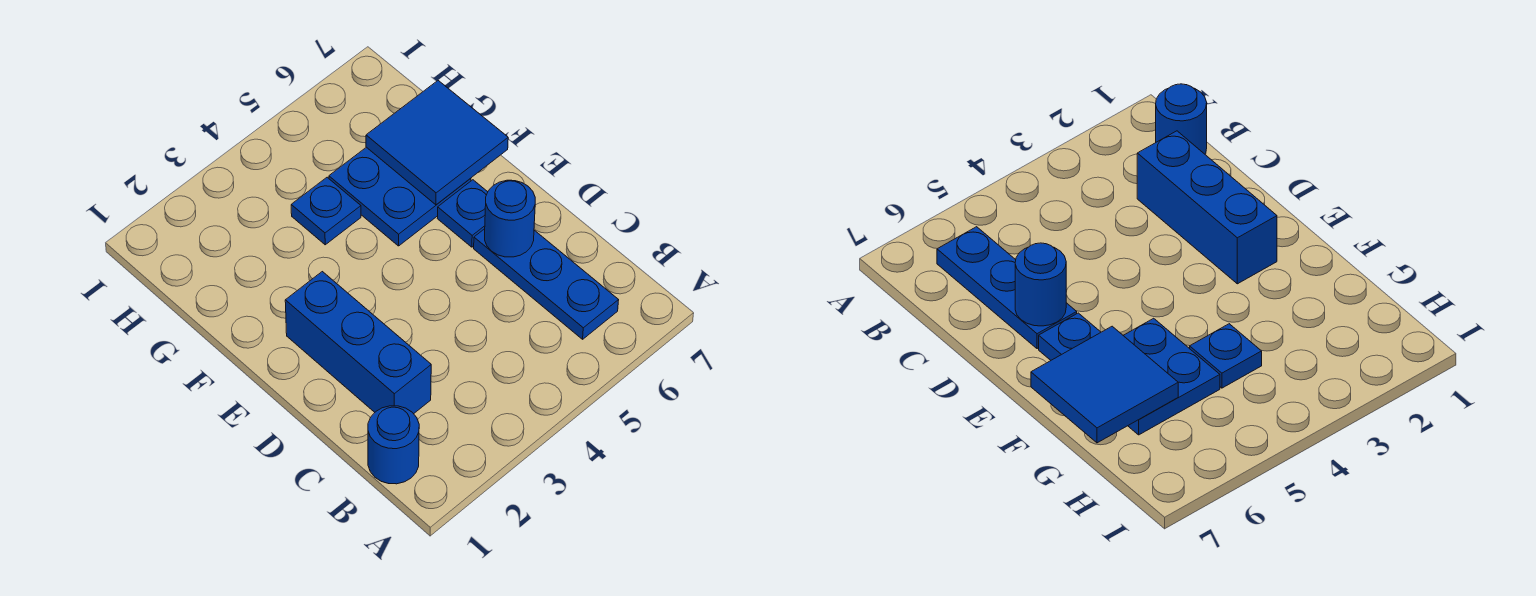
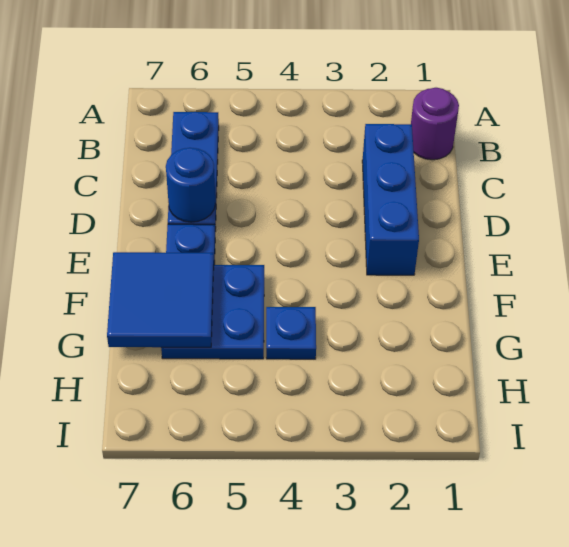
blue round brick B1 level 1 -> purple round brick B1 level 1

